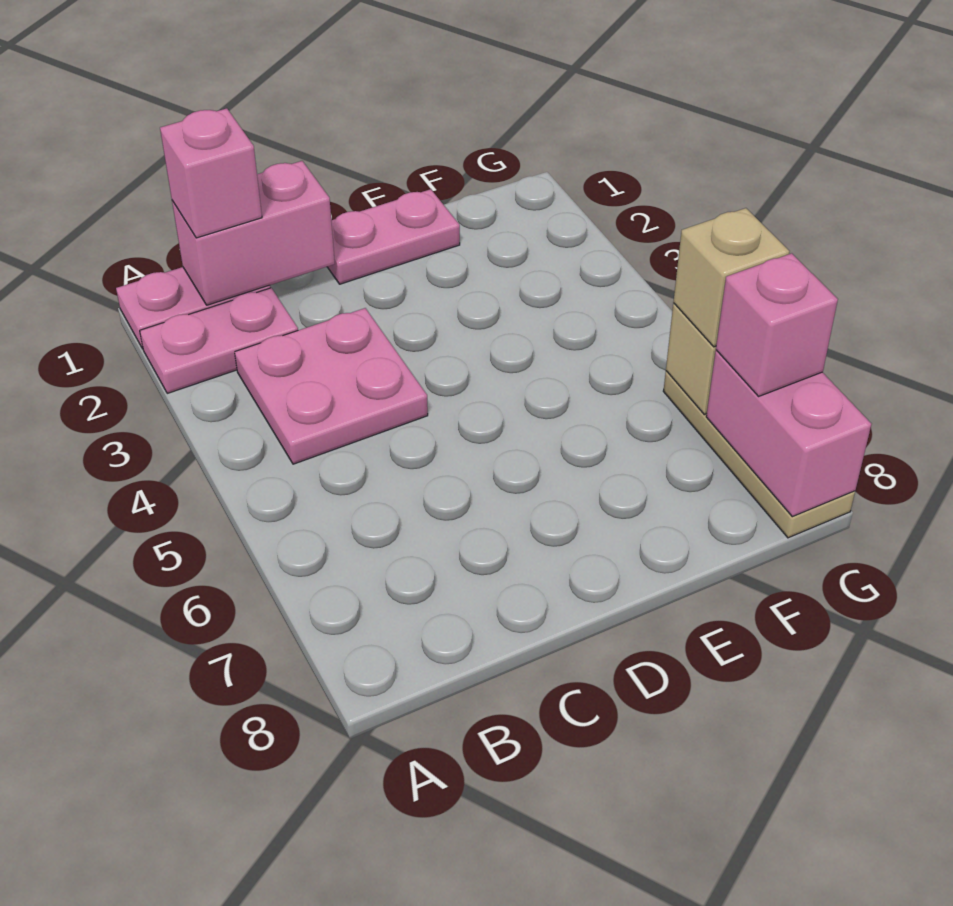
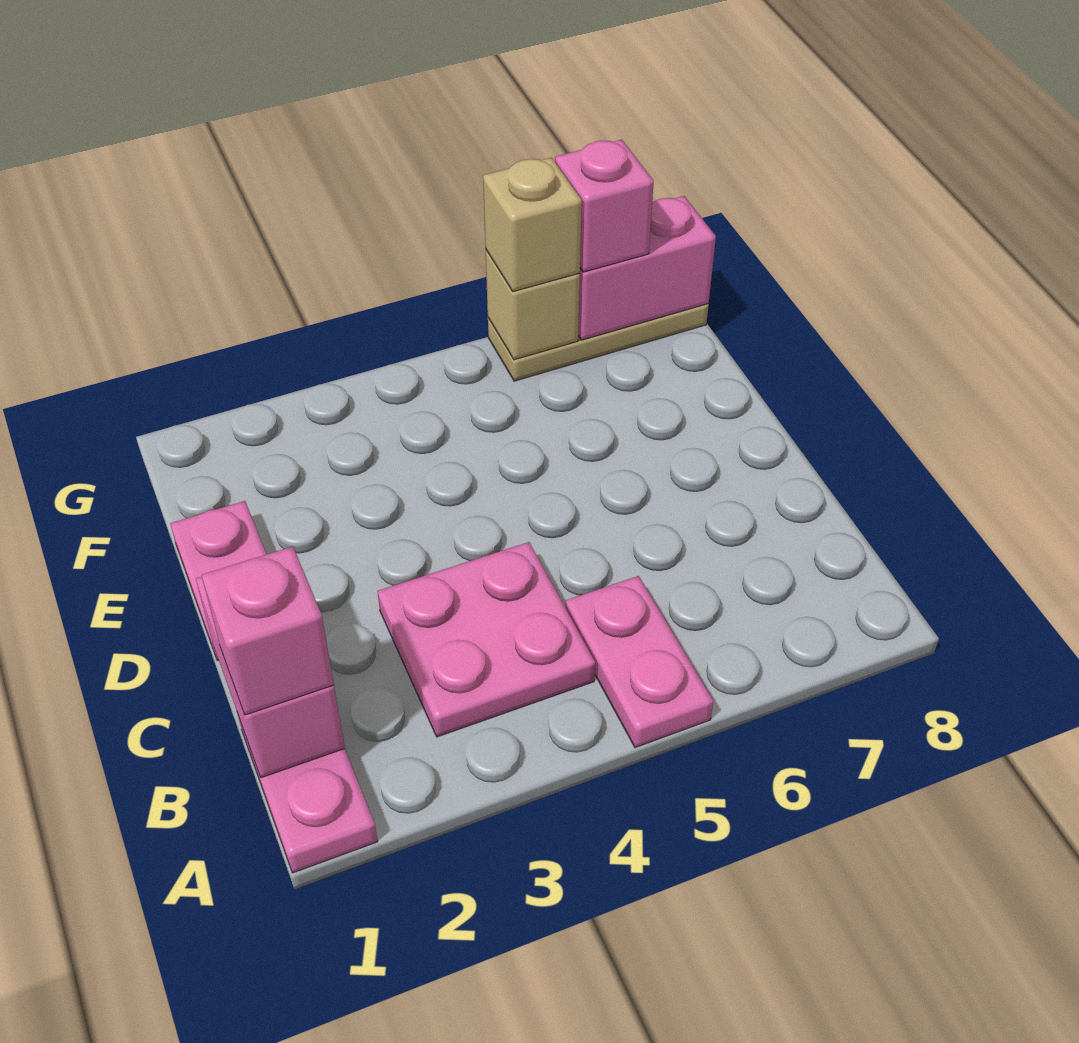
pink plate A2:B2 level 1 -> pink plate A5:B5 level 1

